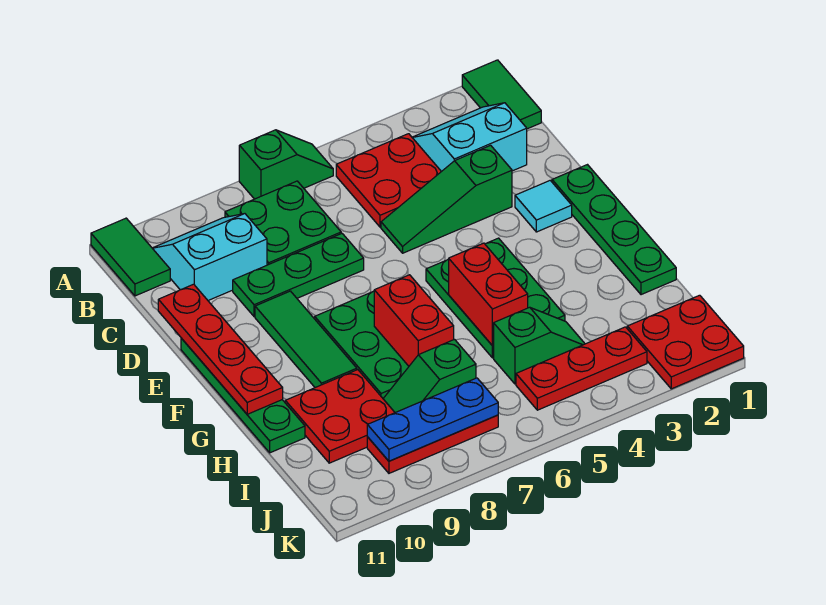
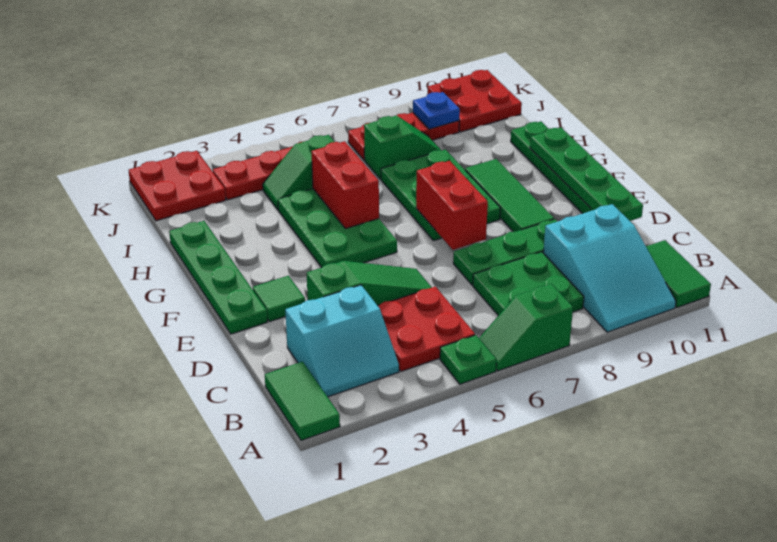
none -> green plate A5 level 1
cyan slope B9:C10 level 1 top C -> cyan slope A9:C10 level 1 top C
red plate D11:G11 level 2 -> green plate D11:G11 level 2
cyan tile E2 level 1 -> green tile E2 level 1
red brick G7:H7 level 2 -> red brick E7:F7 level 2
red plate H9:I10 level 1 -> red plate J10:K11 level 1
blue plate J7:J9 level 2 -> blue plate J9 level 2

